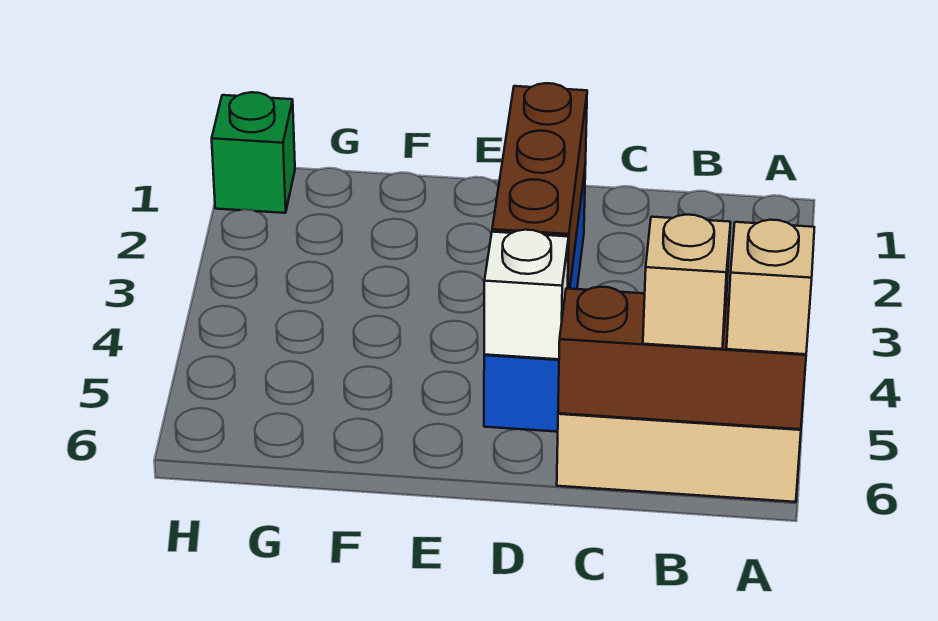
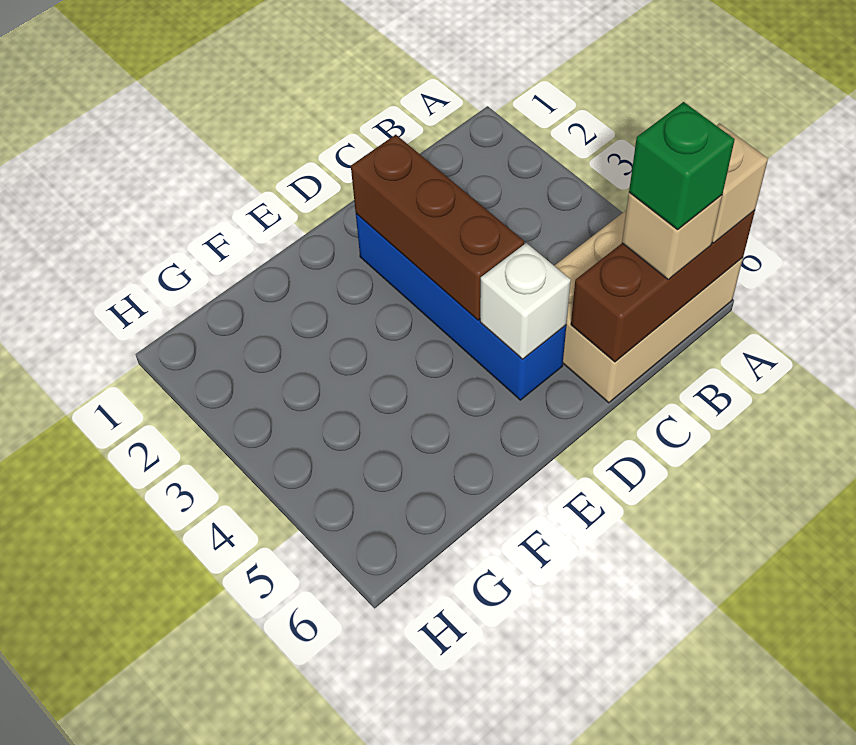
green brick H1 level 1 -> green brick B6 level 4

